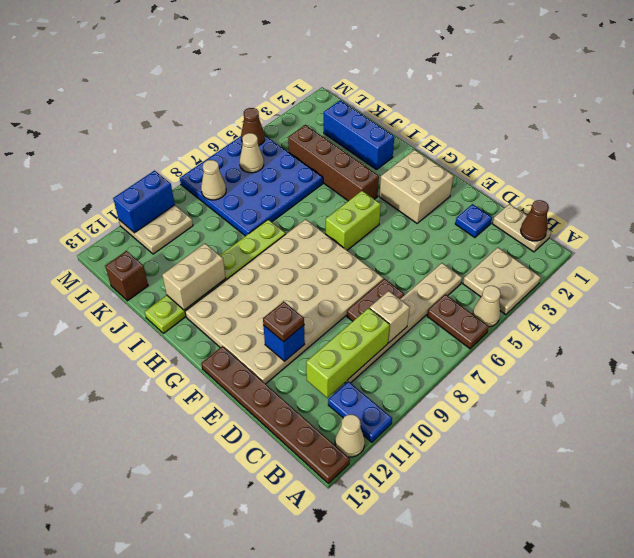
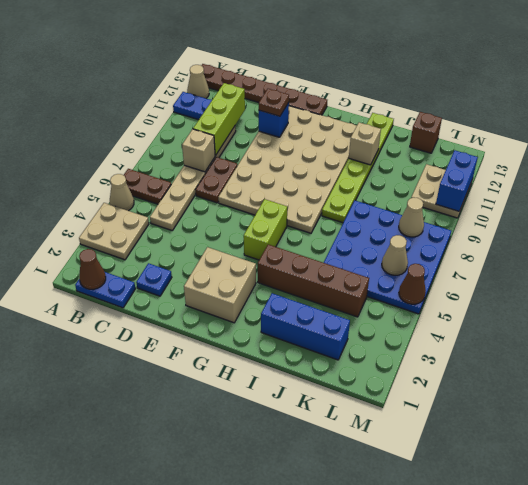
tan plate B1:C1 level 1 -> blue plate B1:C1 level 1
tan brick I11:I12 level 2 -> tan brick I11 level 2

